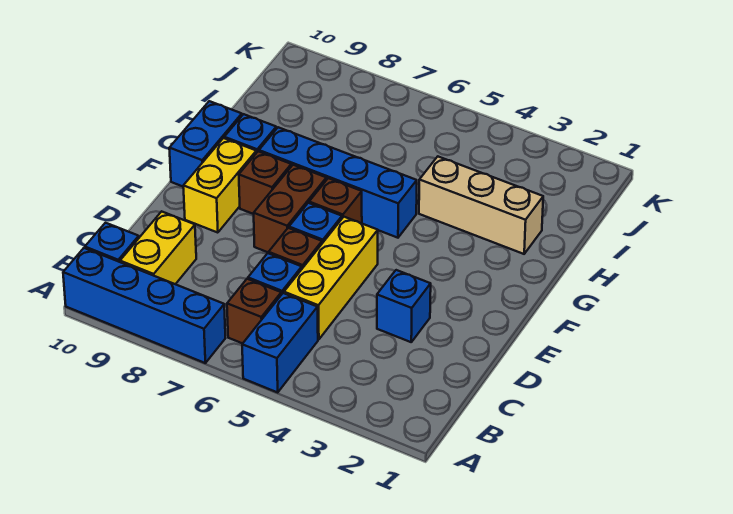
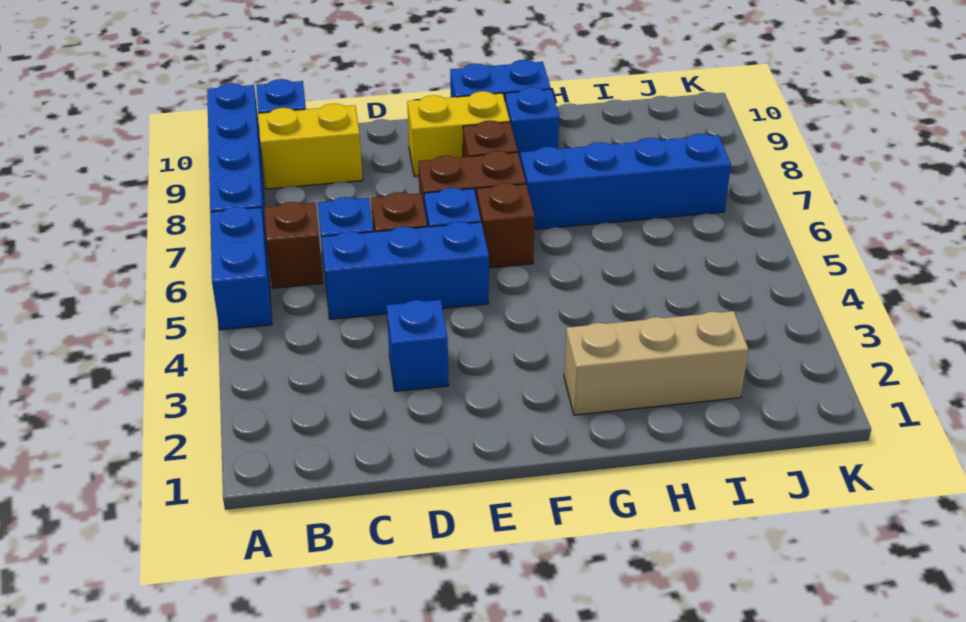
blue brick A5:B5 level 1 -> blue brick A5:A6 level 1
yellow brick C5:E5 level 1 -> blue brick C5:E5 level 1
blue brick G5:G8 level 1 -> blue brick G7:J7 level 1
tan brick H2:H4 level 1 -> tan brick G2:I2 level 1

